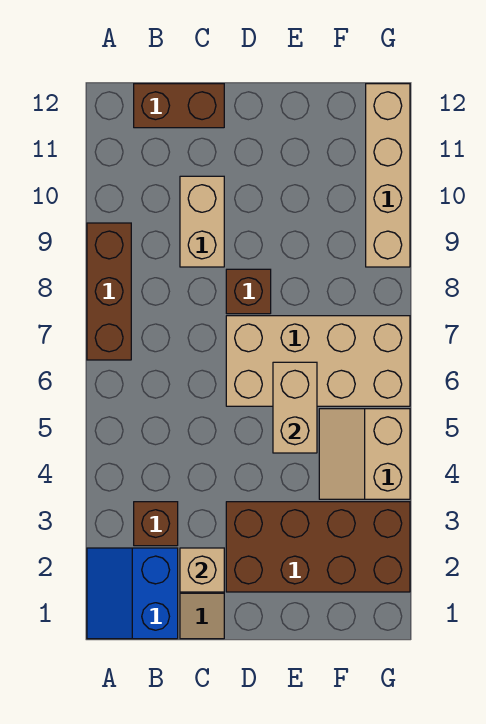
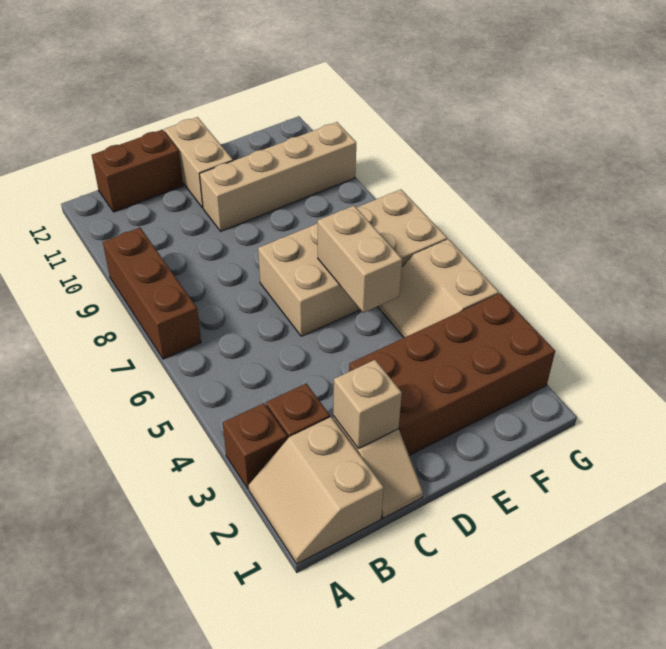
blue slope A1:B2 level 1 top B -> tan slope A1:B2 level 1 top B
tan brick C9:C10 level 1 -> tan brick D11:D12 level 1
brown brick D8 level 1 -> brown brick A3 level 1
tan brick G9:G12 level 1 -> tan brick D10:G10 level 1

